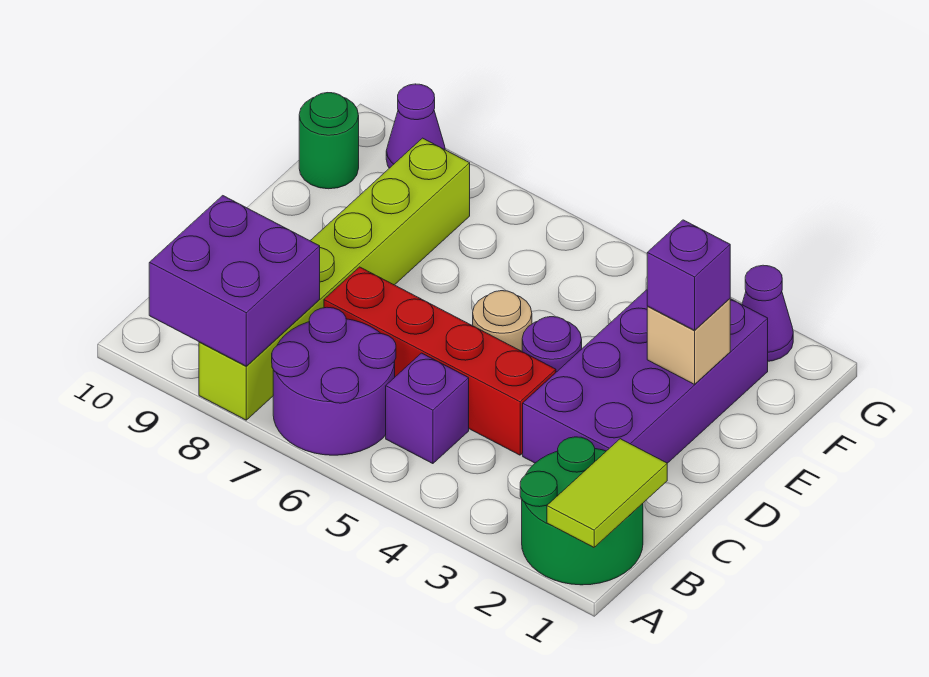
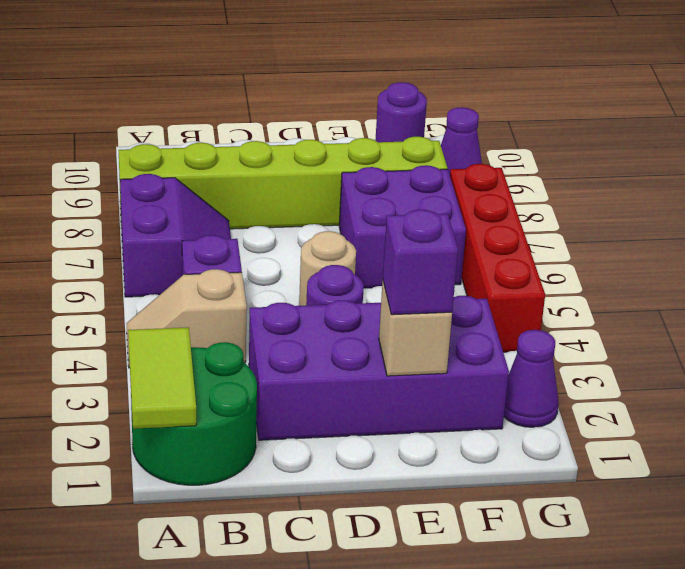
lime tile A1:B1 level 2 -> lime tile A1:A2 level 2
none -> tan slope A4:B4 level 1 top B
purple round brick A6:B7 level 1 -> purple slope A6:B7 level 1 top A
purple brick A8:B9 level 2 -> purple brick E6:F7 level 1
red brick C4:C7 level 1 -> red brick G4:G7 level 1
green round brick F10 level 1 -> purple round brick F10 level 1

